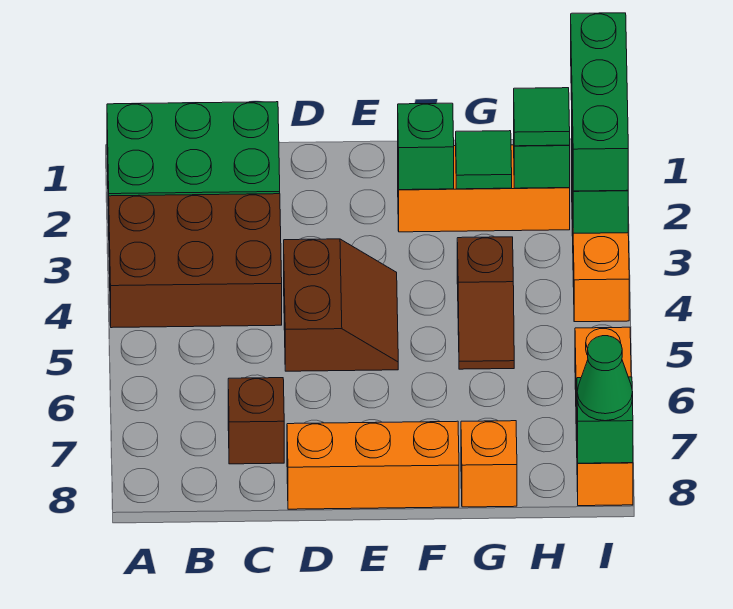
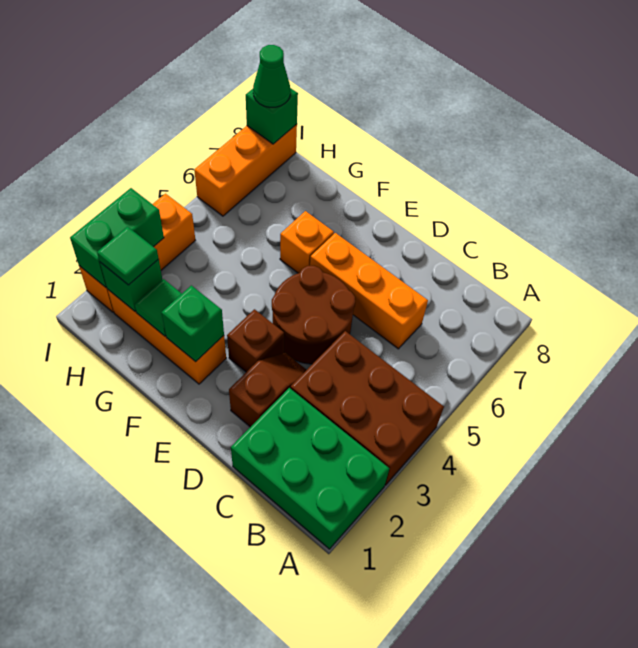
brown brick C7 level 1 -> brown brick E3 level 1
brown slope D4:E5 level 1 top D -> brown round brick D4:E5 level 1
orange brick D8:F8 level 1 -> orange brick C6:E6 level 1
brown slope G4:G5 level 1 top 4 -> brown slope D2:D3 level 1 top 2
orange brick G8 level 1 -> orange brick F6 level 1
green brick I1:I3 level 3 -> none

